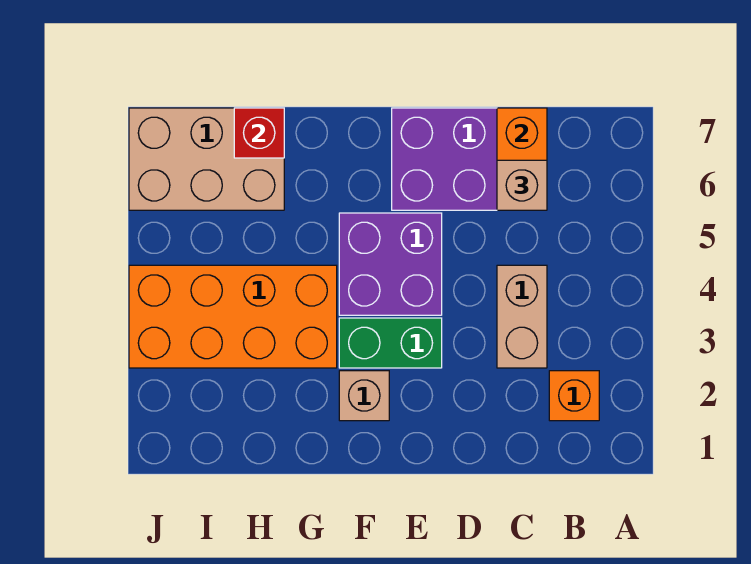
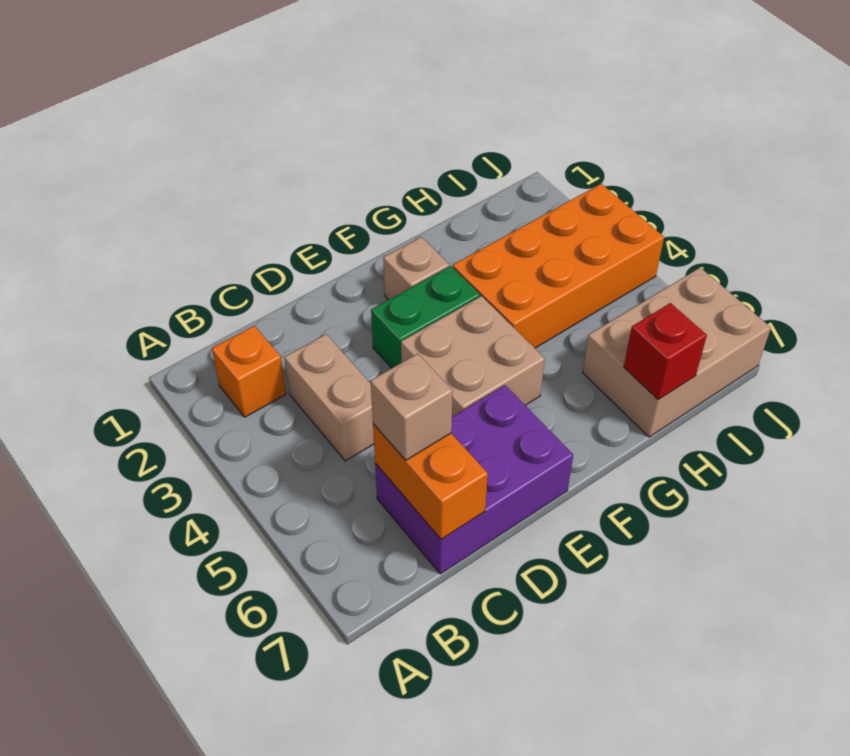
purple brick E4:F5 level 1 -> tan brick E4:F5 level 1

